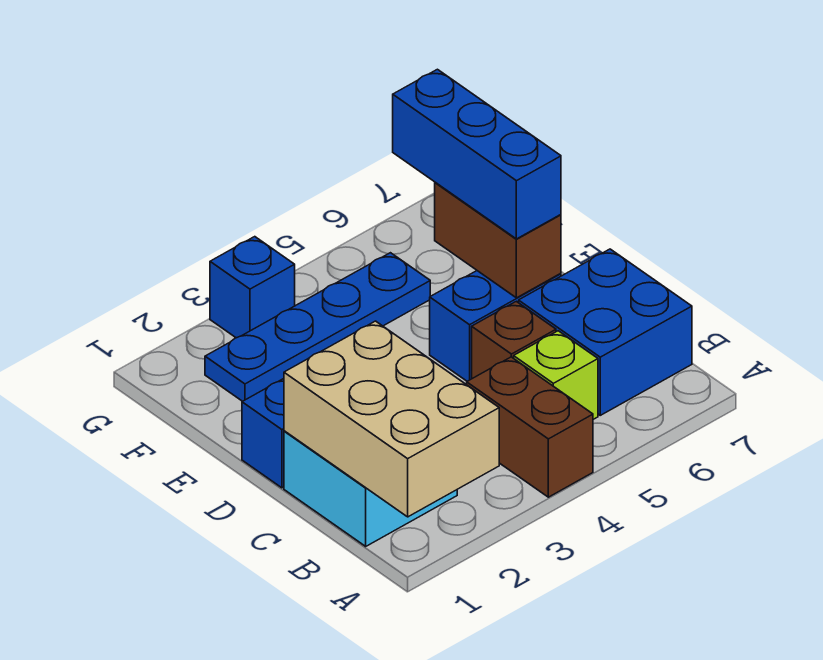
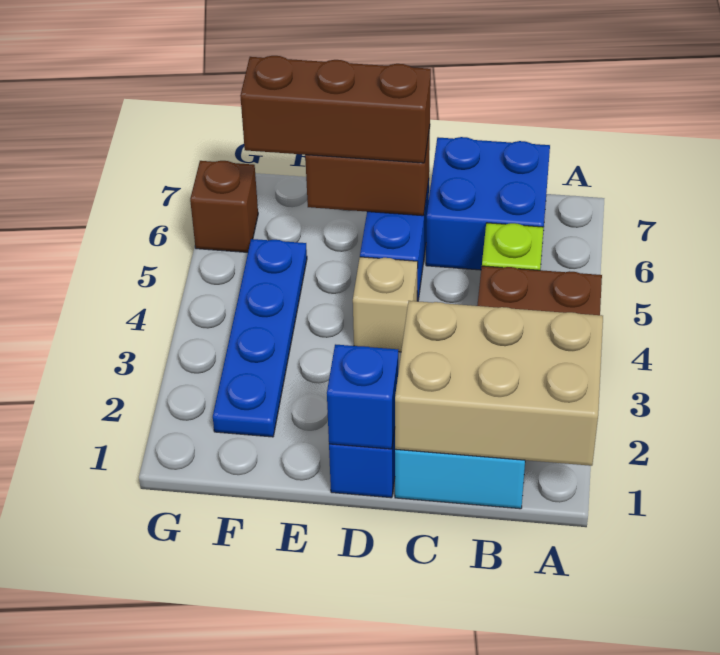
brown brick C5 level 1 -> brown brick G6 level 1
none -> tan brick D4 level 1
blue brick D6:F6 level 3 -> brown brick D6:F6 level 3
blue brick G3 level 1 -> blue brick D1 level 2

